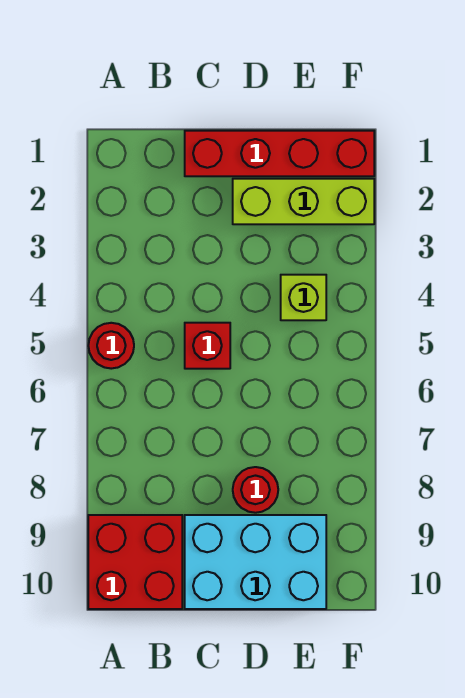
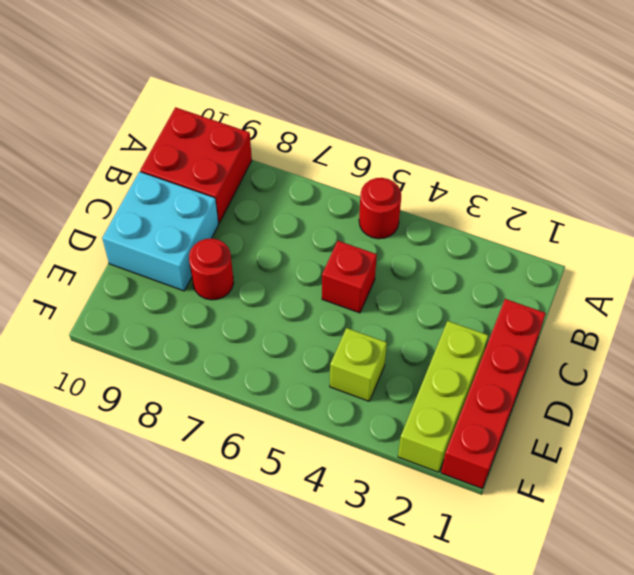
cyan brick C9:E10 level 1 -> cyan brick C9:D10 level 1

